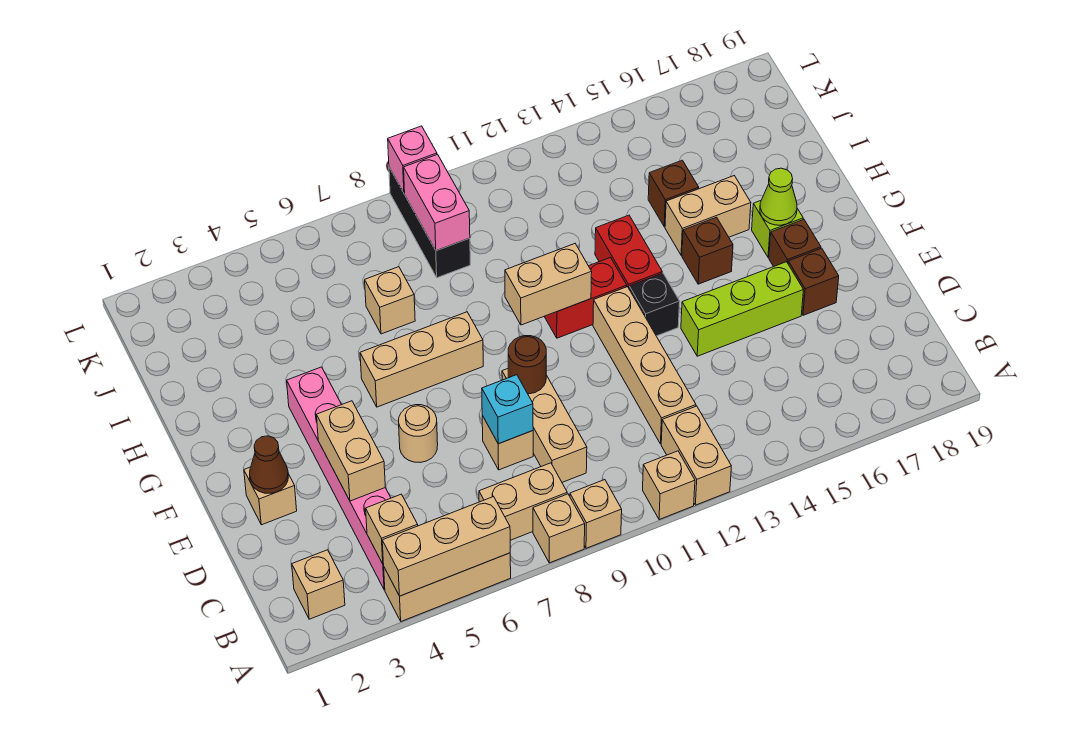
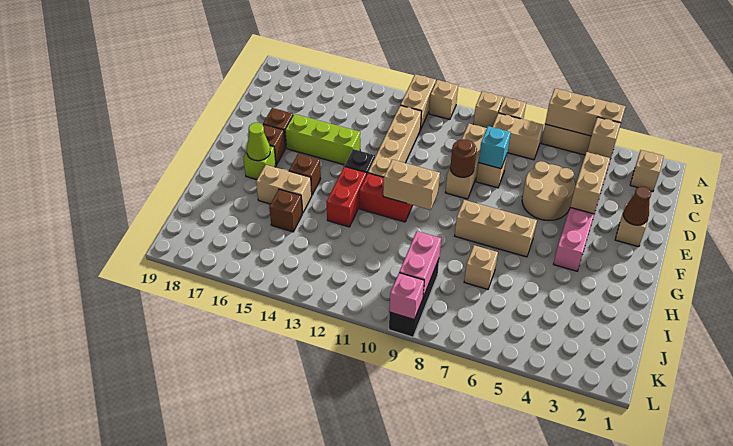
tan round brick E6 level 1 -> tan round brick D5:E6 level 1

